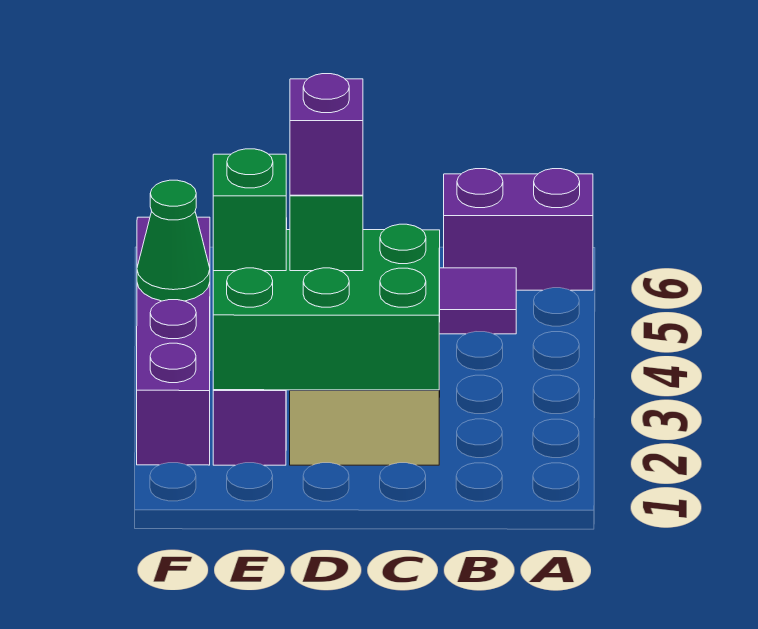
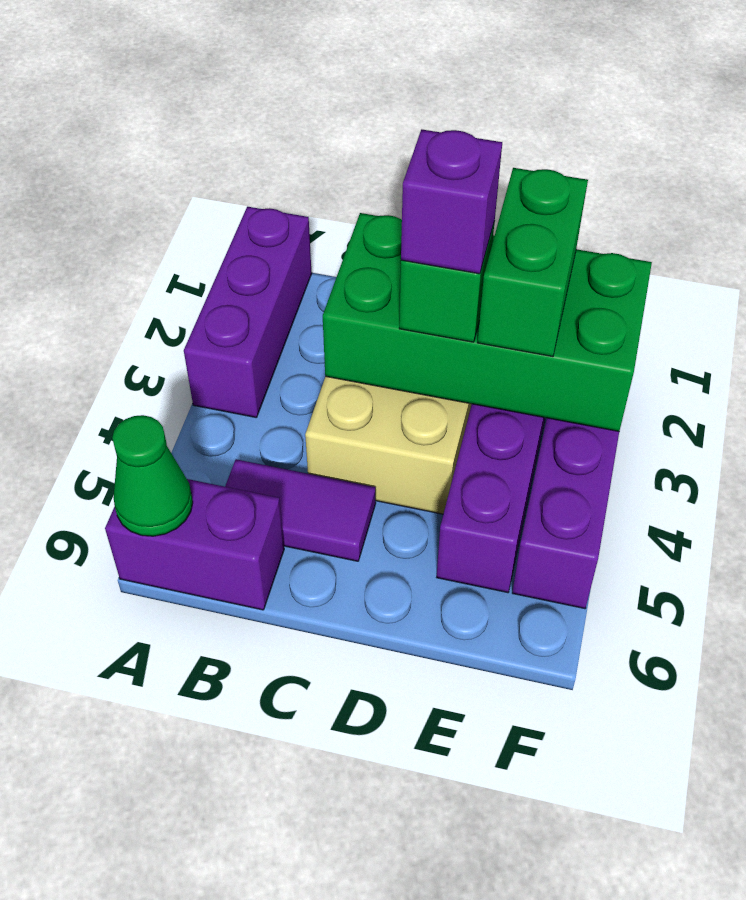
none -> purple brick A1:A3 level 1
green brick C2:E3 level 2 -> green brick C2:F3 level 2
green brick E3 level 3 -> green brick E2:E3 level 3
green cone F4 level 2 -> green cone A6 level 2

